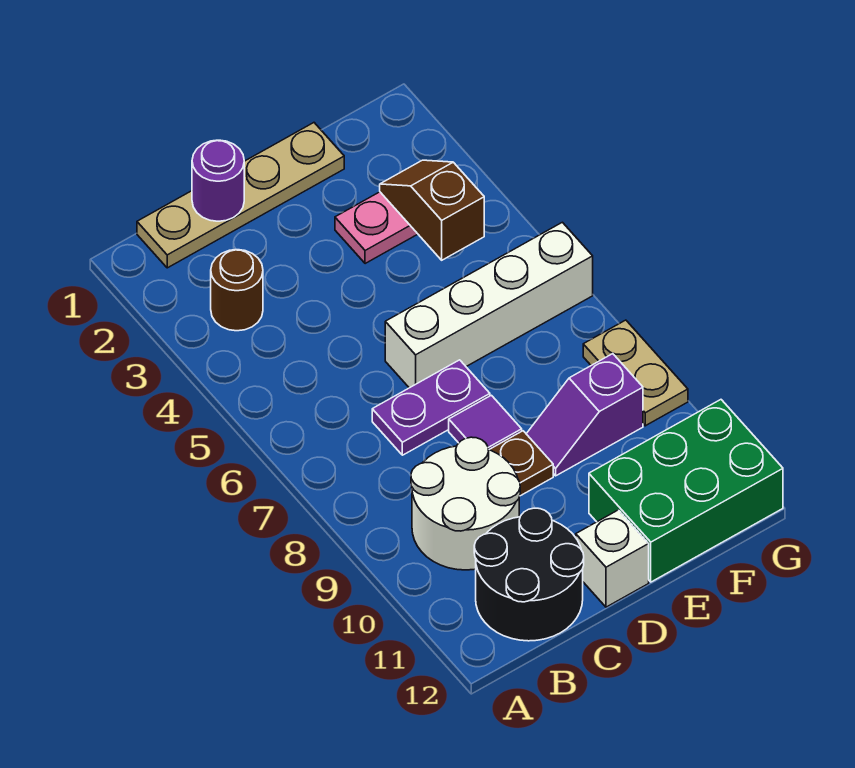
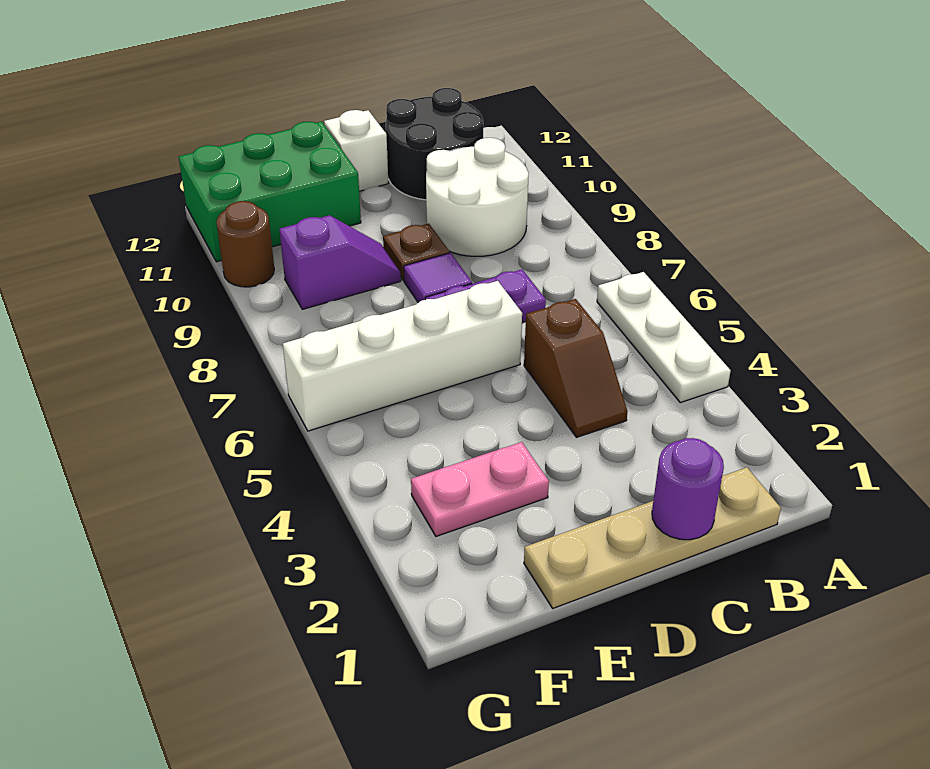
none -> white plate A4:A6 level 1
brown round brick B3 level 1 -> brown round brick G10 level 1
brown slope F3:F4 level 2 top 4 -> brown slope C4:C5 level 1 top 5
tan plate G8:G9 level 1 -> none

